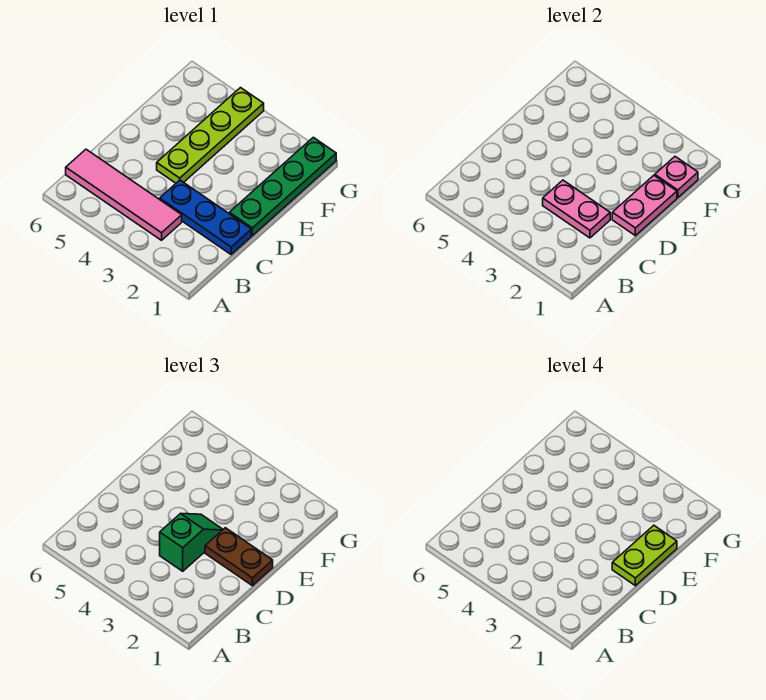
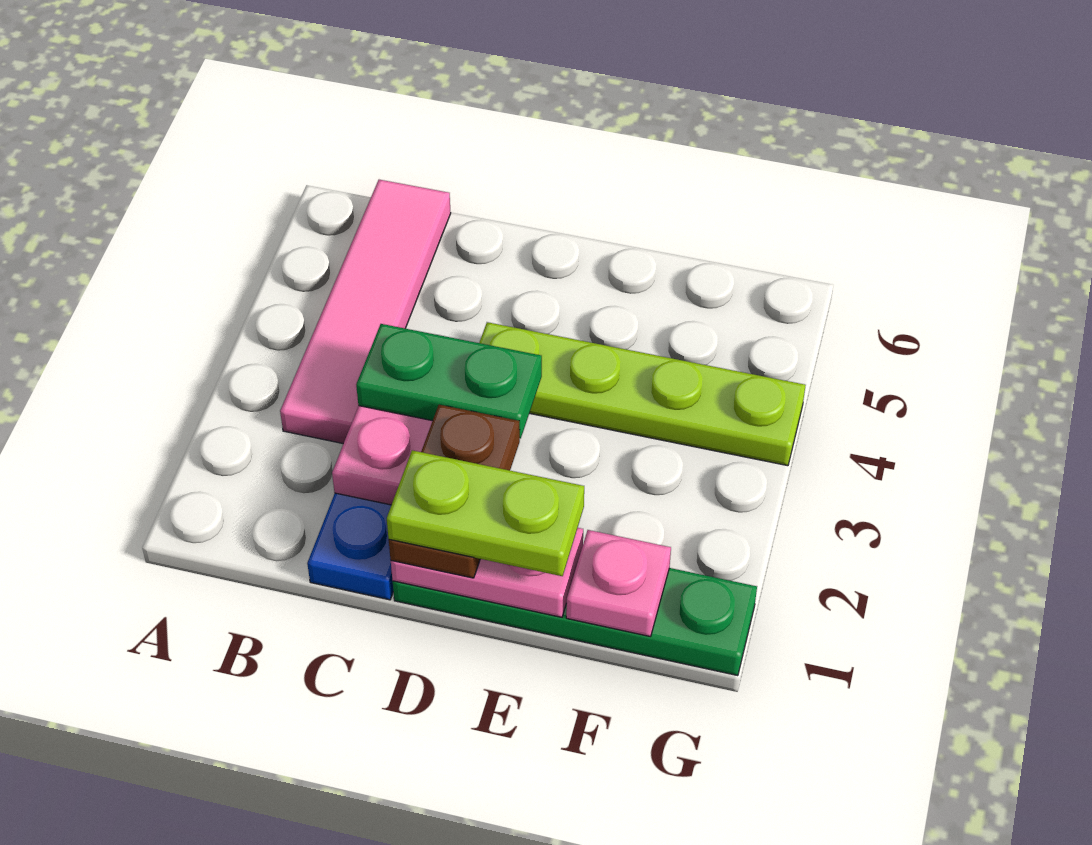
green slope C3:D3 level 3 top C -> green plate C3:D3 level 3

